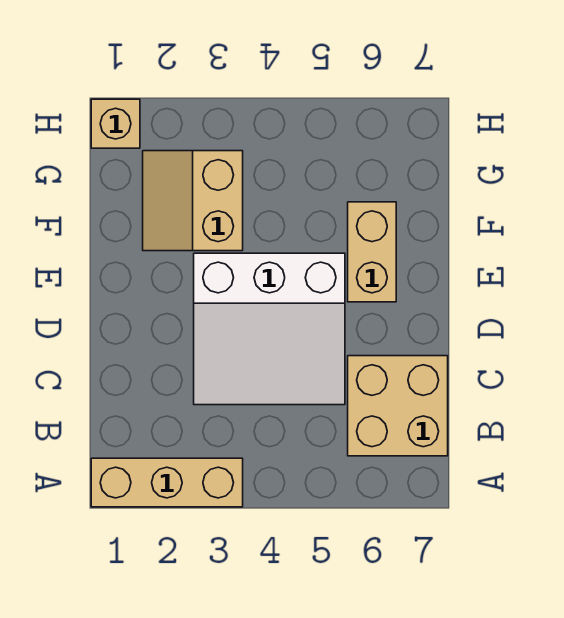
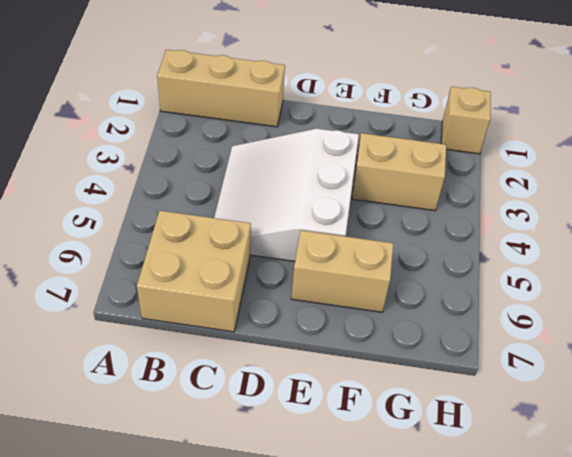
tan brick A1:A3 level 1 -> tan brick A1:C1 level 1

